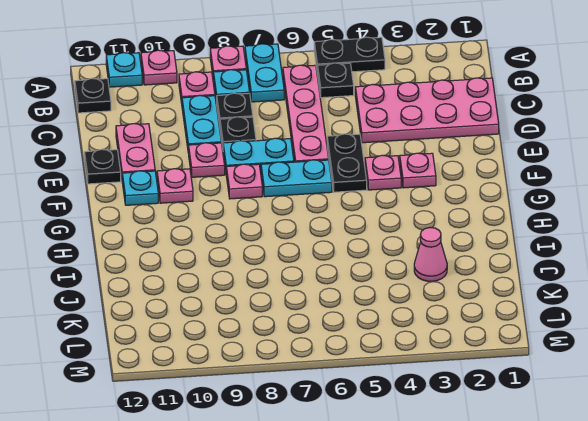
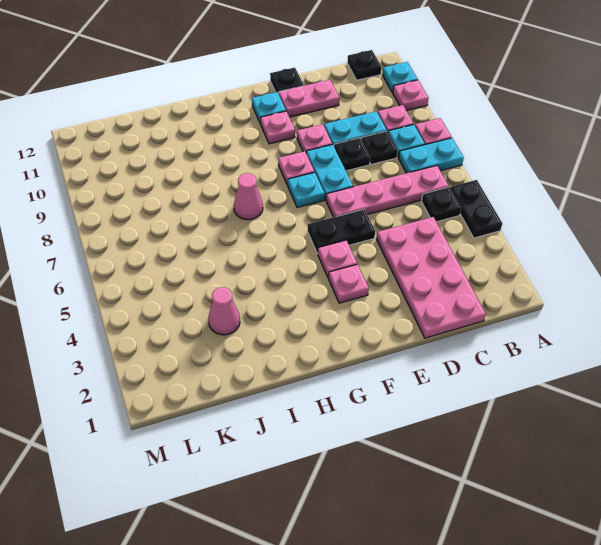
cyan plate F6:F7 level 1 -> cyan plate F7 level 1
none -> pink cone H7 level 1

